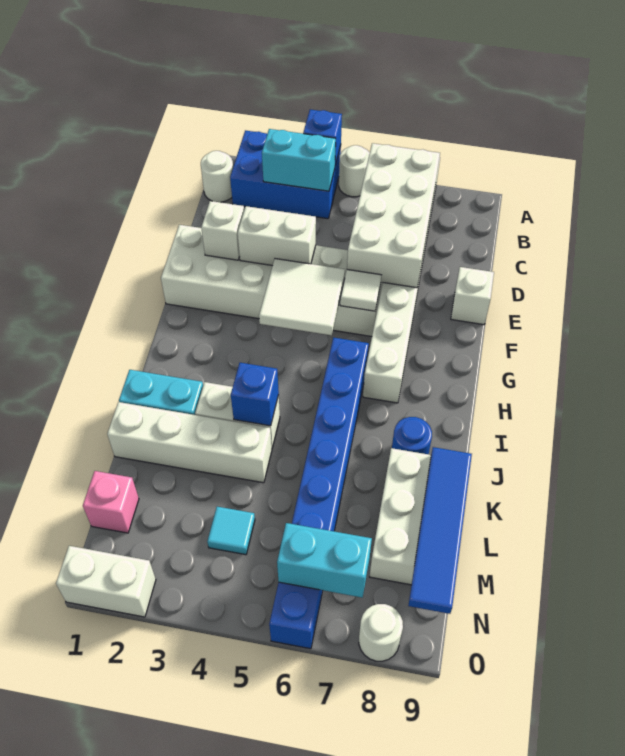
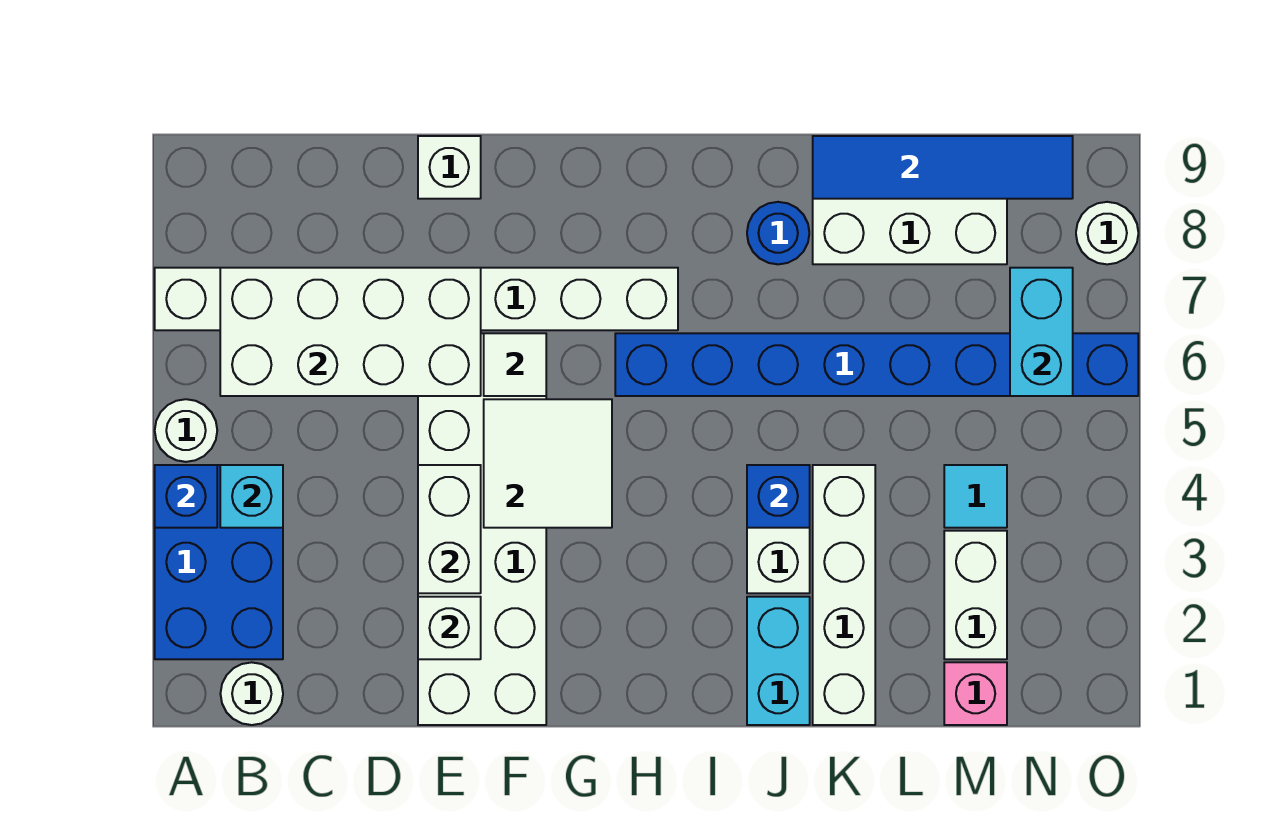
cyan brick B3:B4 level 2 -> cyan brick B4 level 2
white brick O1:O2 level 1 -> white brick M2:M3 level 1

